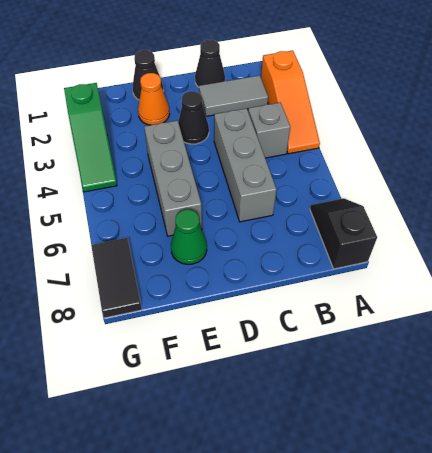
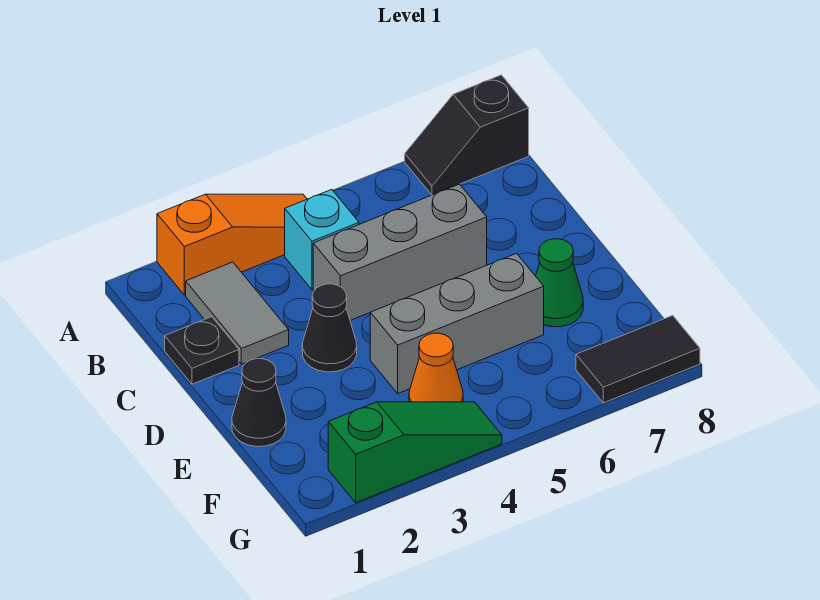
grey brick B4 level 1 -> cyan brick B4 level 1
black cone C1 level 1 -> black plate C1 level 1
orange cone E2 level 1 -> orange cone F4 level 1

